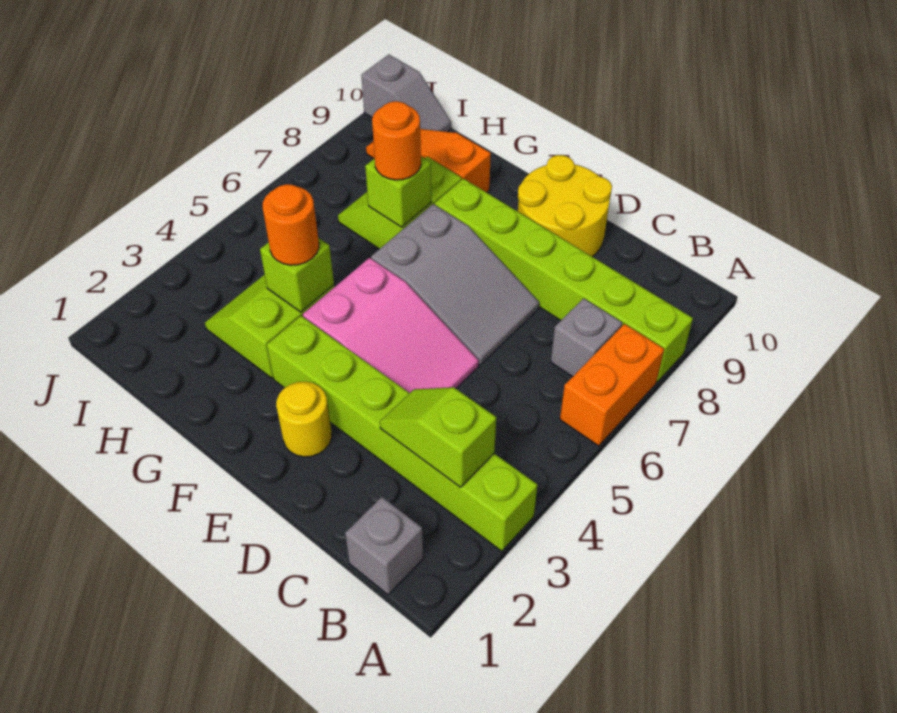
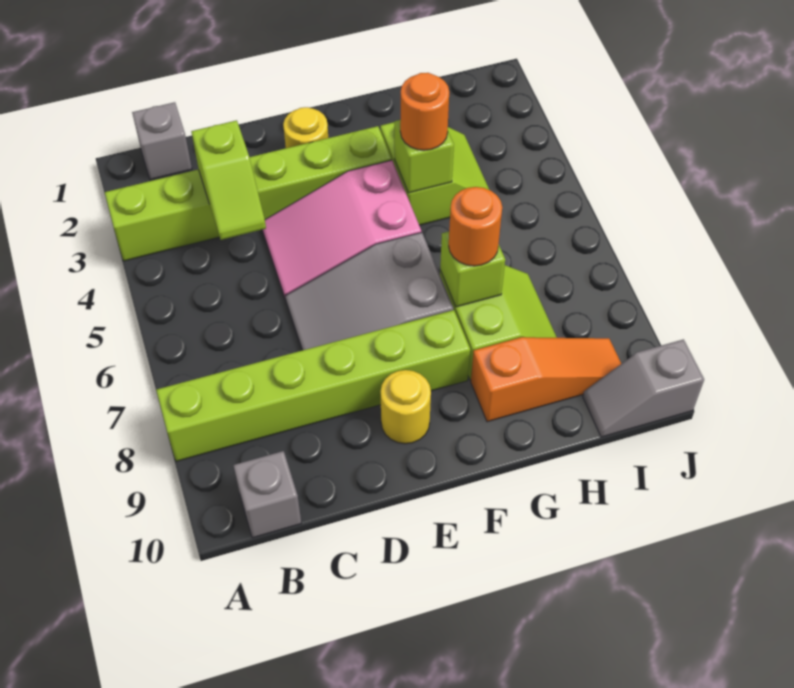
orange brick A6:A7 level 1 -> none
lime slope B3:C3 level 2 top B -> lime slope C3:C4 level 2 top 3
grey brick B7 level 1 -> grey brick B10 level 1
yellow round brick D9:E10 level 1 -> yellow round brick E9 level 1

